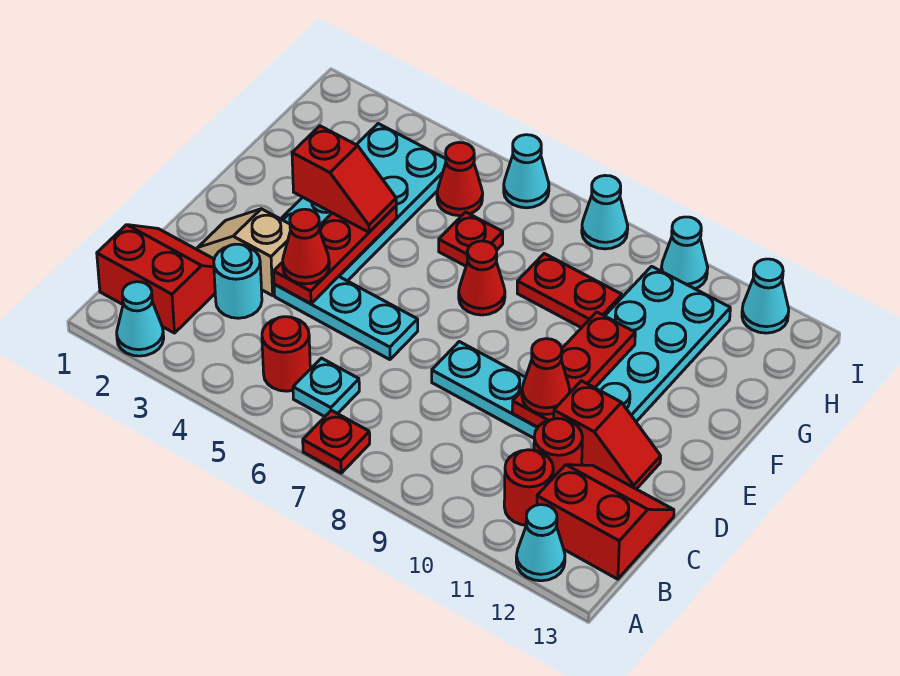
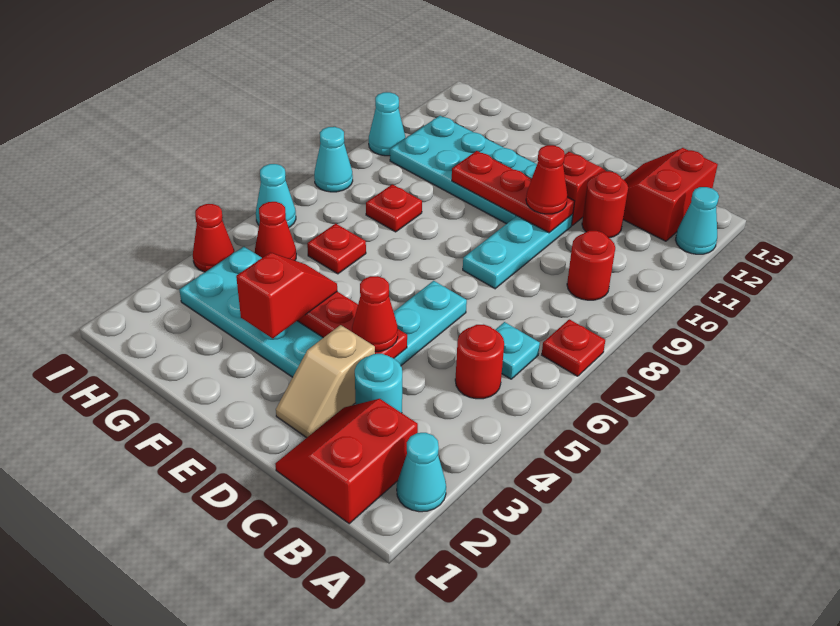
red round brick B11 level 1 -> red round brick B9 level 1
red cone F7 level 1 -> red cone I4 level 1
red plate G8:G9 level 1 -> red plate G8 level 1
cyan cone I12 level 1 -> none

